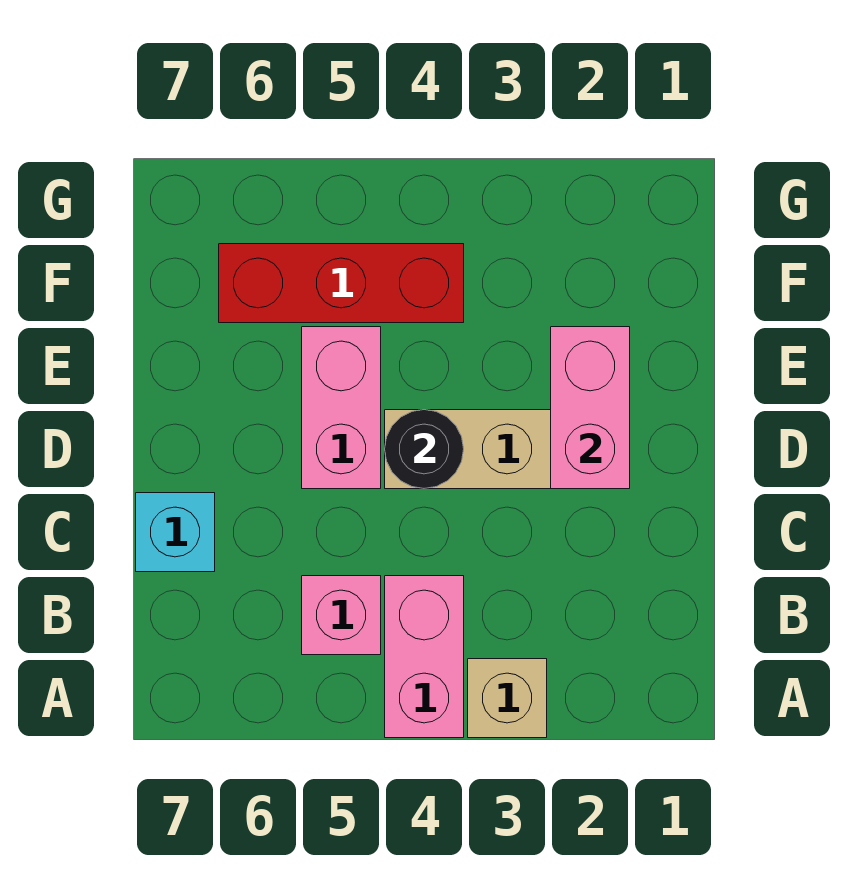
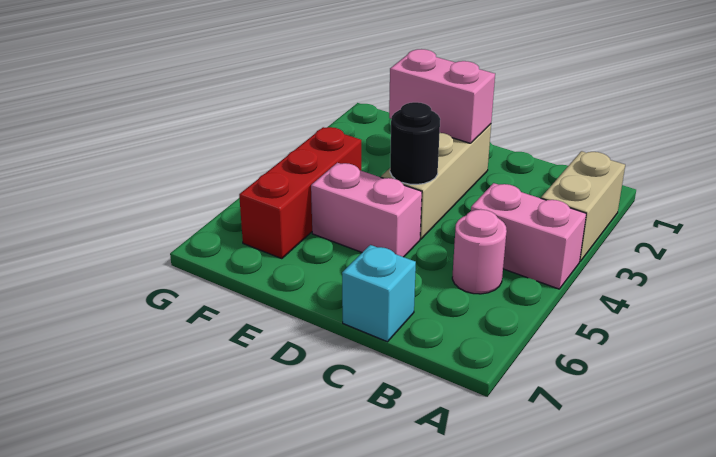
tan brick A3 level 1 -> tan brick A2:A3 level 1
pink brick B5 level 1 -> pink round brick B5 level 1

